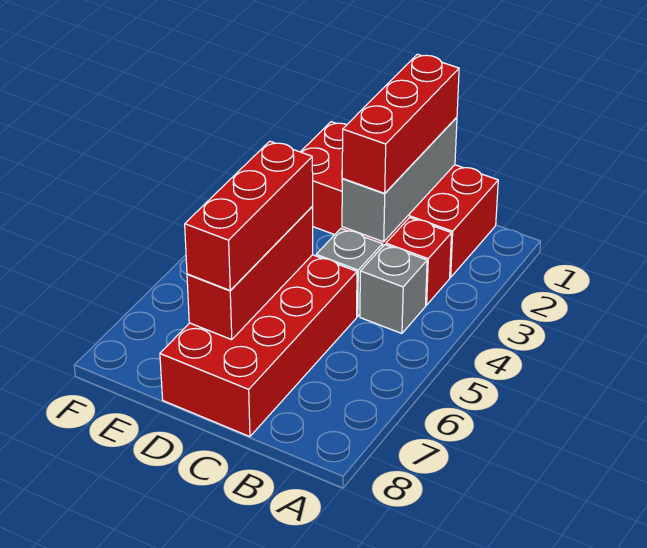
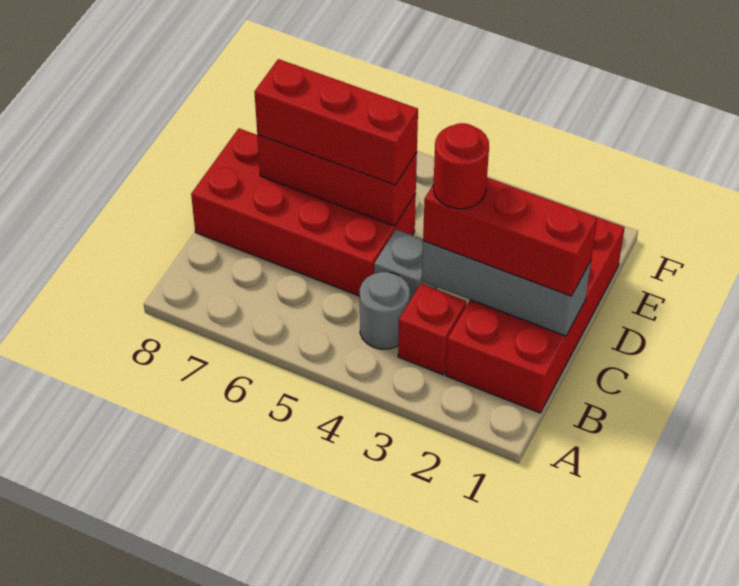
grey brick B4 level 1 -> grey round brick B4 level 1
none -> red round brick C3 level 4

